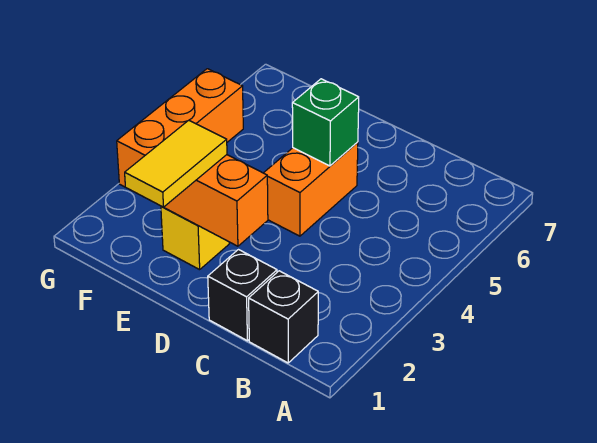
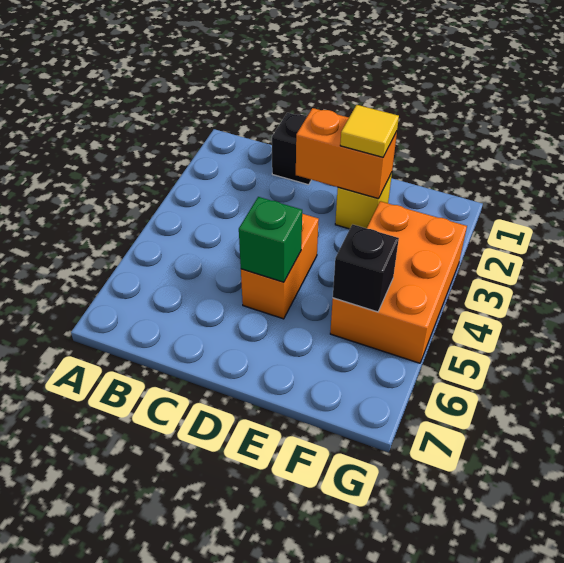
black brick B1 level 1 -> black brick F5 level 2
yellow tile E1:E2 level 3 -> yellow tile E2 level 3
orange brick G3:G5 level 1 -> orange brick F3:G5 level 1

